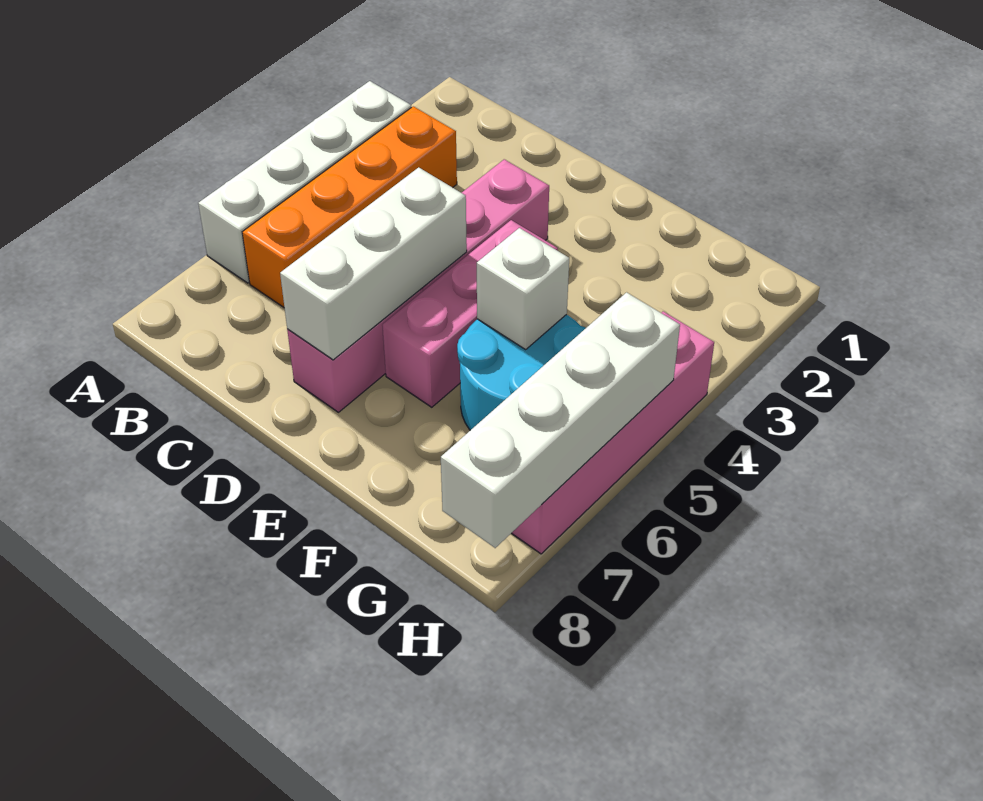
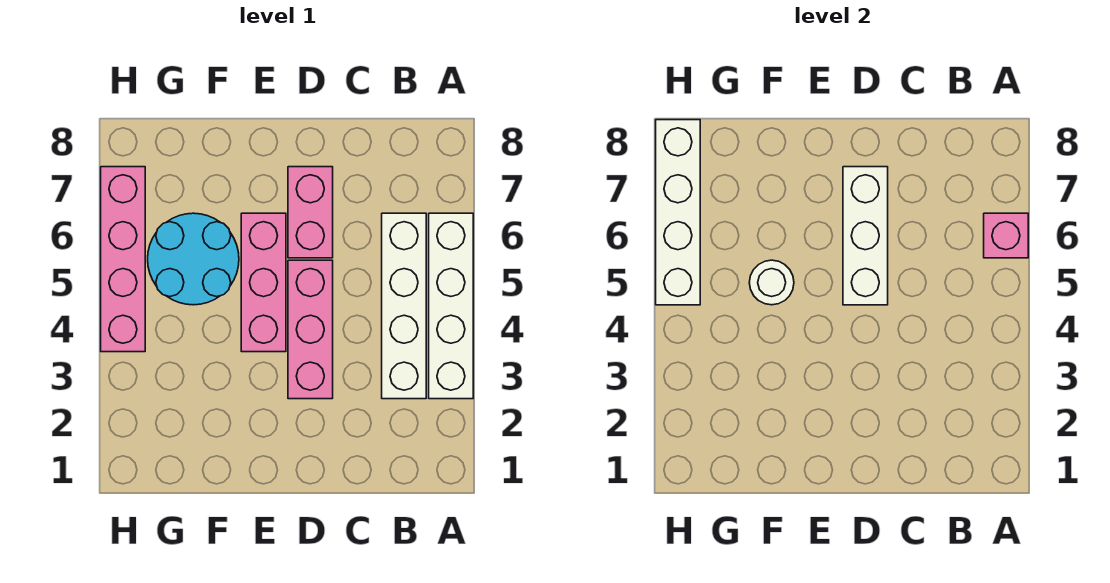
none -> pink brick A6 level 2
orange brick B3:B6 level 1 -> white brick B3:B6 level 1
white brick F5 level 2 -> white round brick F5 level 2

